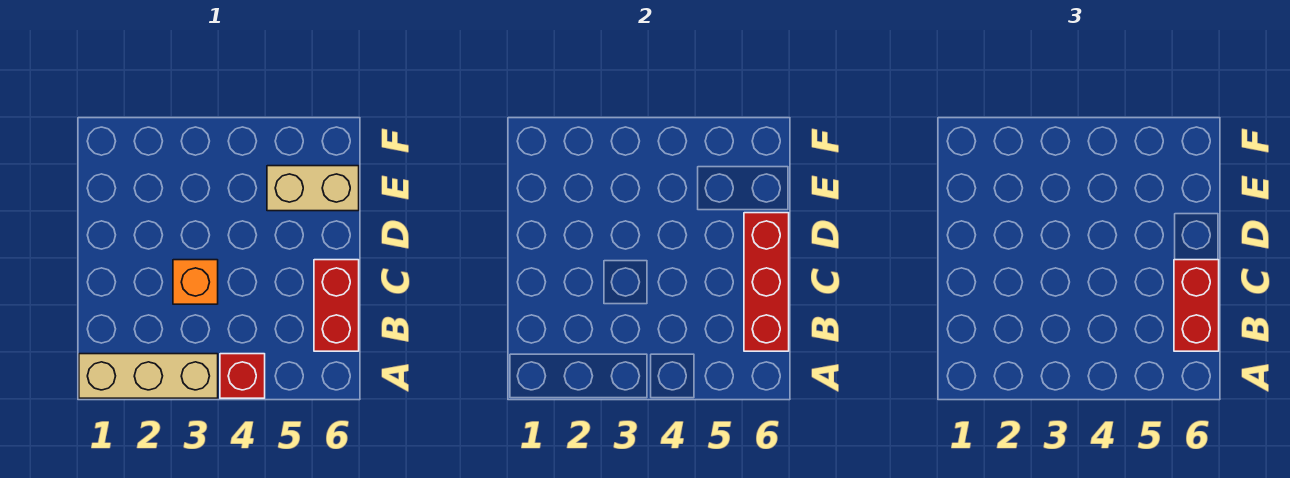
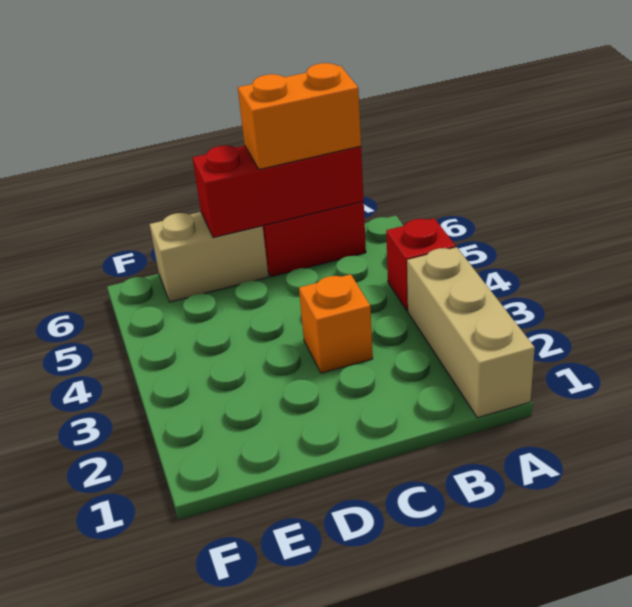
red brick B6:C6 level 3 -> orange brick B6:C6 level 3
tan brick E5:E6 level 1 -> tan brick D6:E6 level 1

